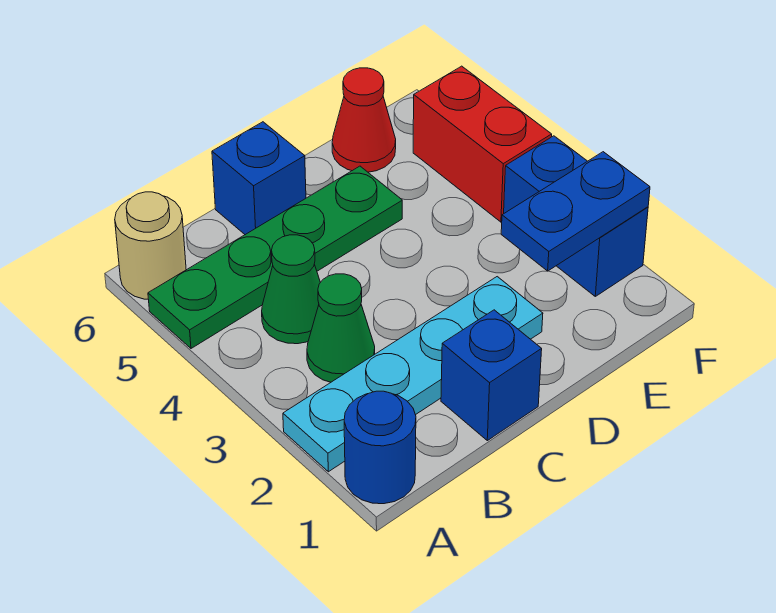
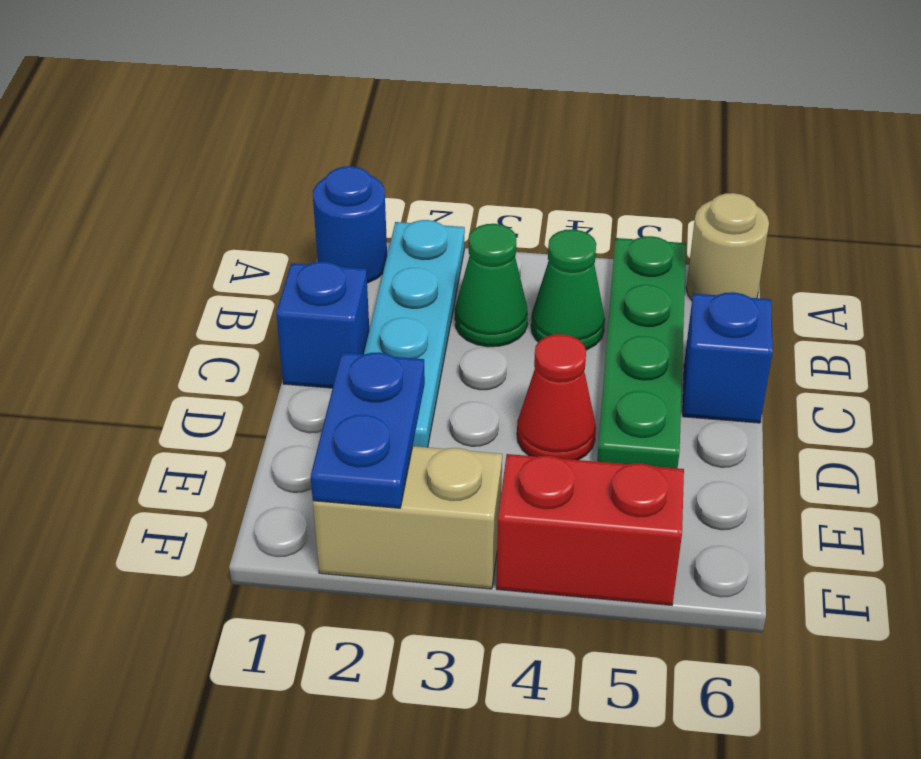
red cone E6 level 1 -> red cone D4 level 1
blue brick F2:F3 level 1 -> tan brick F2:F3 level 1

